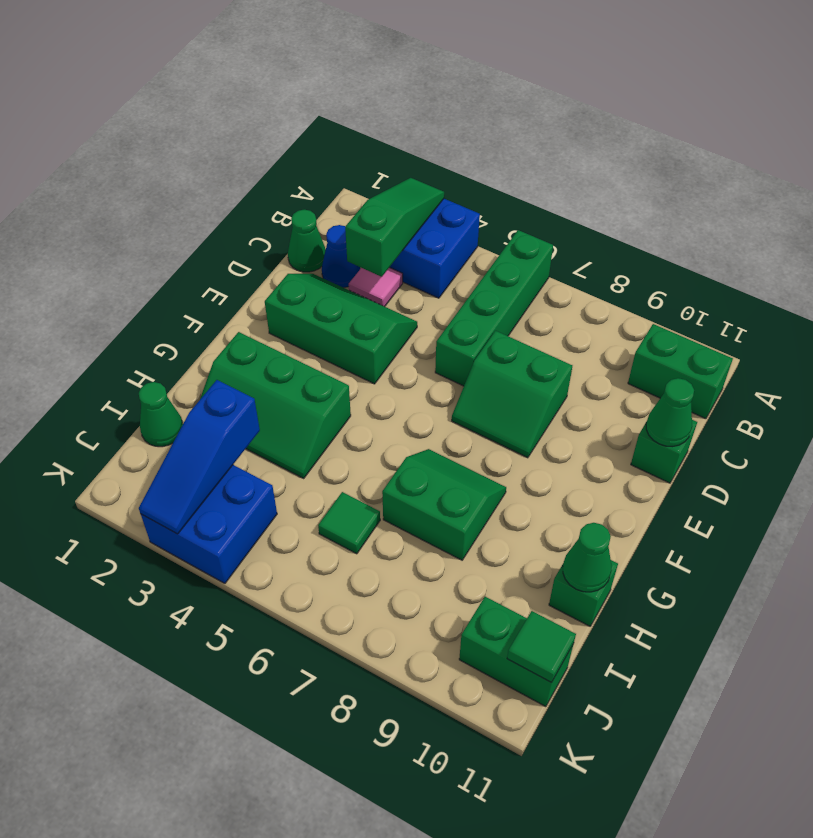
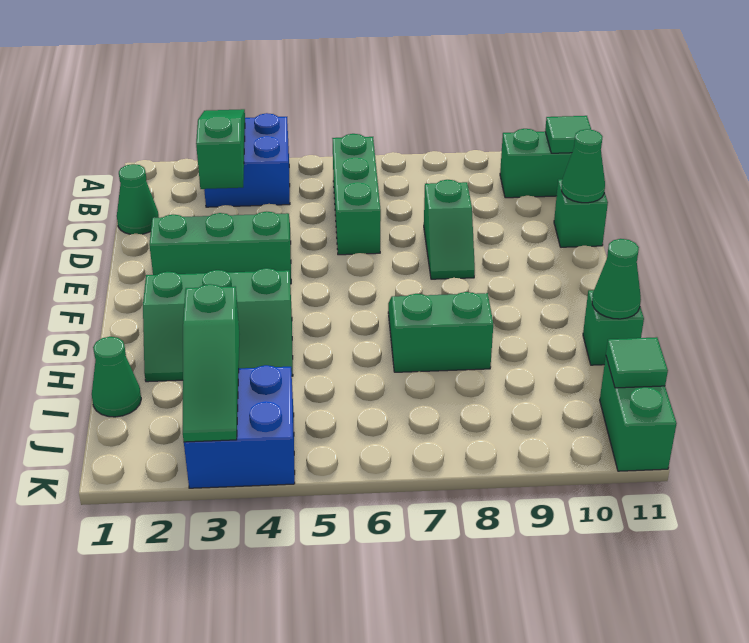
green brick A6:D6 level 1 -> green brick B6:D6 level 1
blue cone C2 level 1 -> none
pink tile C3 level 1 -> none
green slope D7:E8 level 1 top D -> green slope D8:E8 level 1 top D
blue slope I3:K3 level 2 top I -> green slope I3:K3 level 2 top I
green tile I6 level 1 -> green tile B11 level 2
green brick J10:J11 level 1 -> green brick J11:K11 level 1

